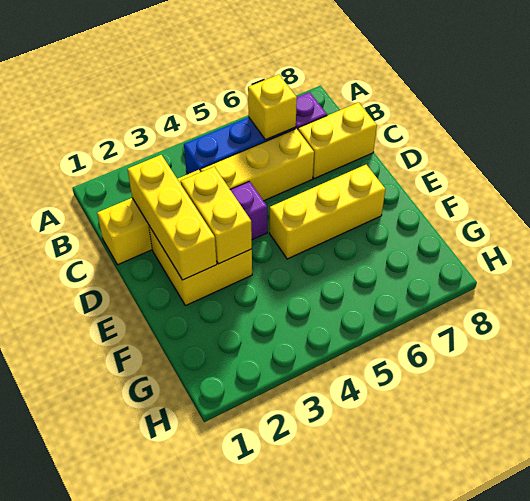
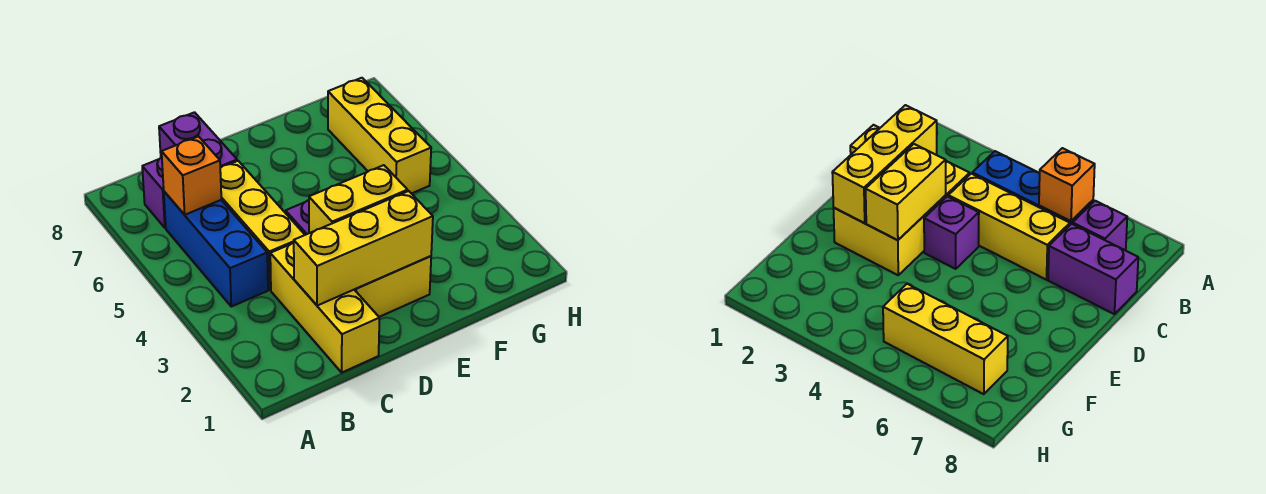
yellow brick B6 level 2 -> orange brick B6 level 2
yellow brick C7:C8 level 1 -> purple brick C7:C8 level 1
yellow brick E5:E7 level 1 -> yellow brick G5:G7 level 1

